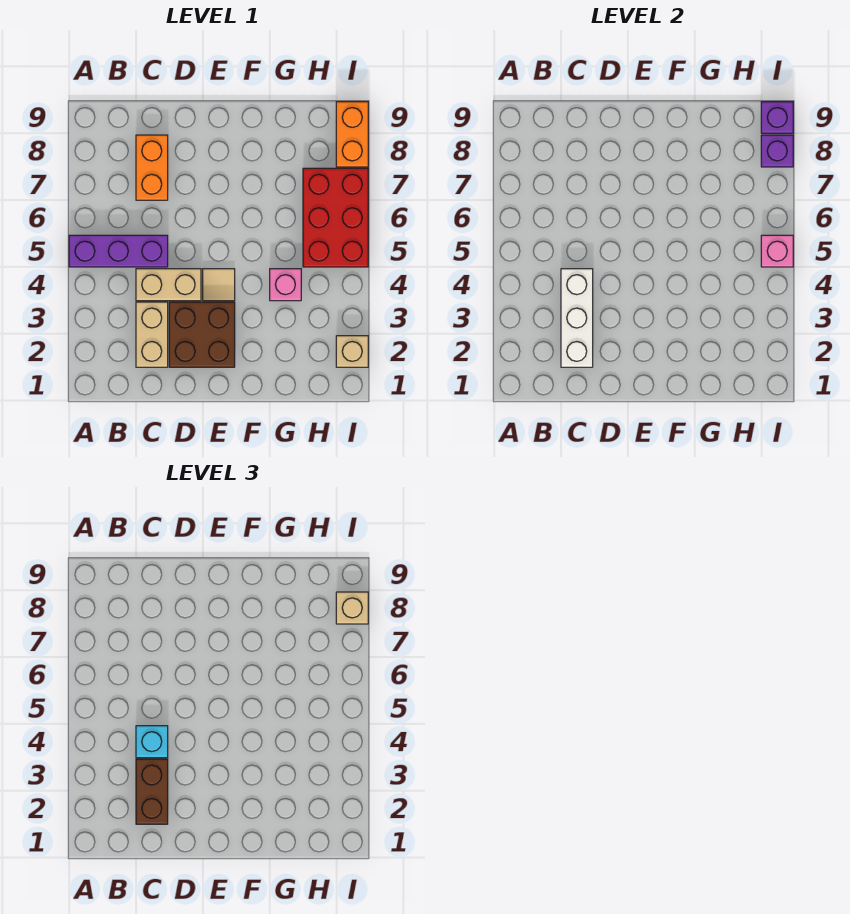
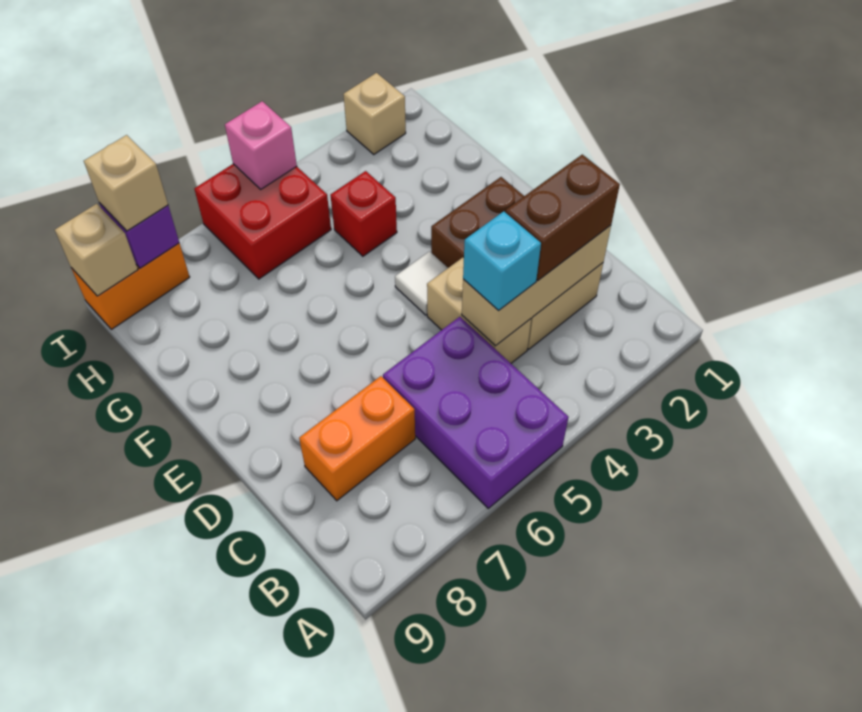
purple brick A5:C5 level 1 -> purple brick A5:C6 level 1
white brick C2:C4 level 2 -> tan brick C2:C4 level 2
tan tile E4 level 1 -> white tile E4 level 1
pink brick G4 level 1 -> red brick G4 level 1
red brick H5:I7 level 1 -> red brick H5:I6 level 1
purple brick I9 level 2 -> tan brick I9 level 2

